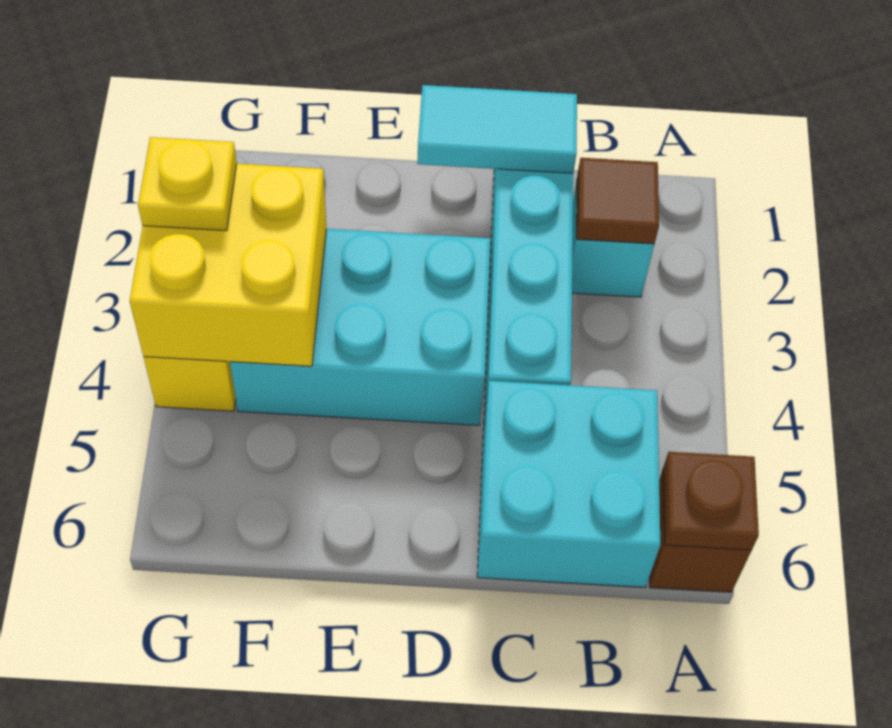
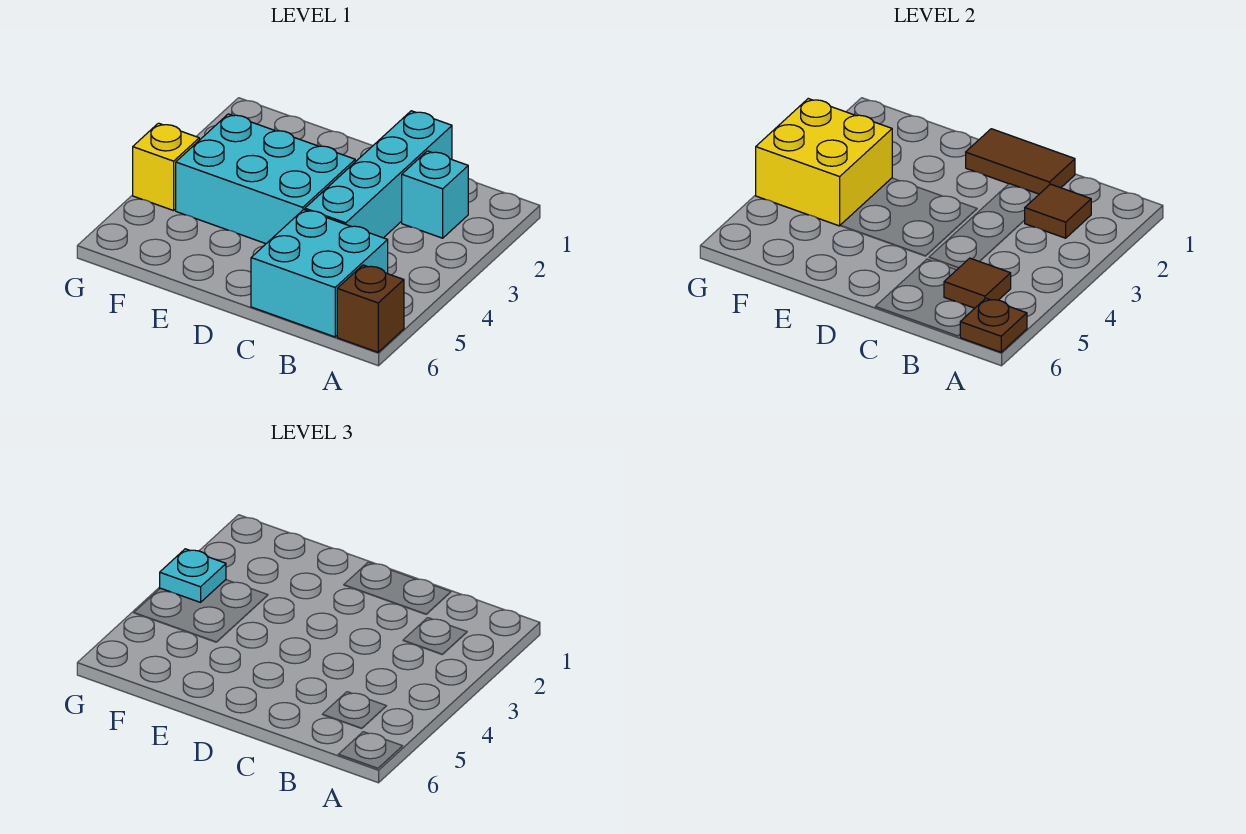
none -> brown tile B5 level 2
cyan tile C1:D1 level 2 -> brown tile C1:D1 level 2
yellow plate G3 level 3 -> cyan plate G3 level 3

